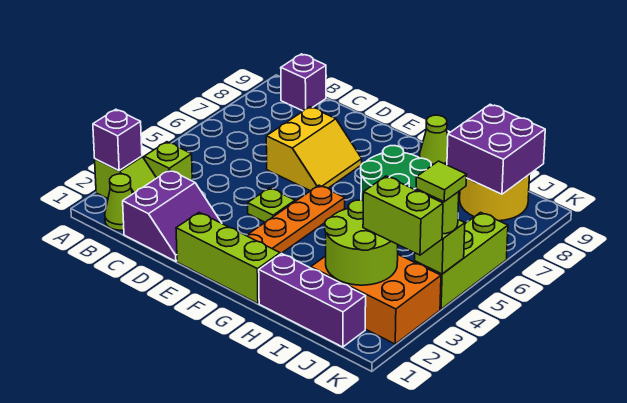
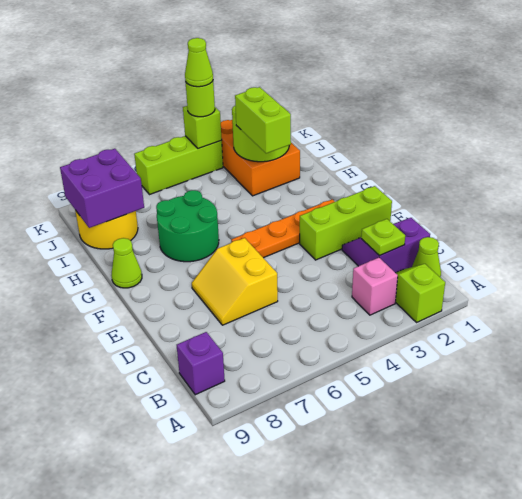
purple brick A2 level 2 -> none
lime brick B3 level 1 -> pink brick B3 level 1
yellow slope D6:E7 level 1 top D -> yellow slope D6:E7 level 1 top 6
lime brick E1:G1 level 1 -> lime brick E1:E3 level 1
lime plate E4 level 1 -> lime plate C2 level 2
purple brick H1:J1 level 1 -> none
lime brick J3:K3 level 3 -> lime brick H3:I3 level 3
lime tile K4 level 4 -> lime cone K4 level 4

